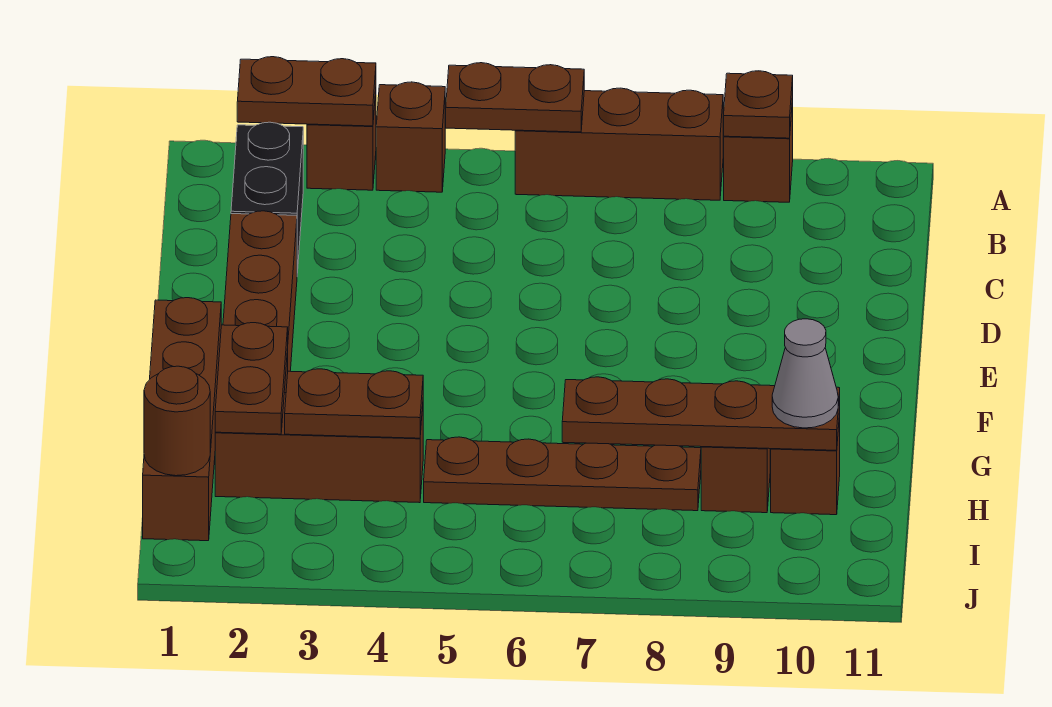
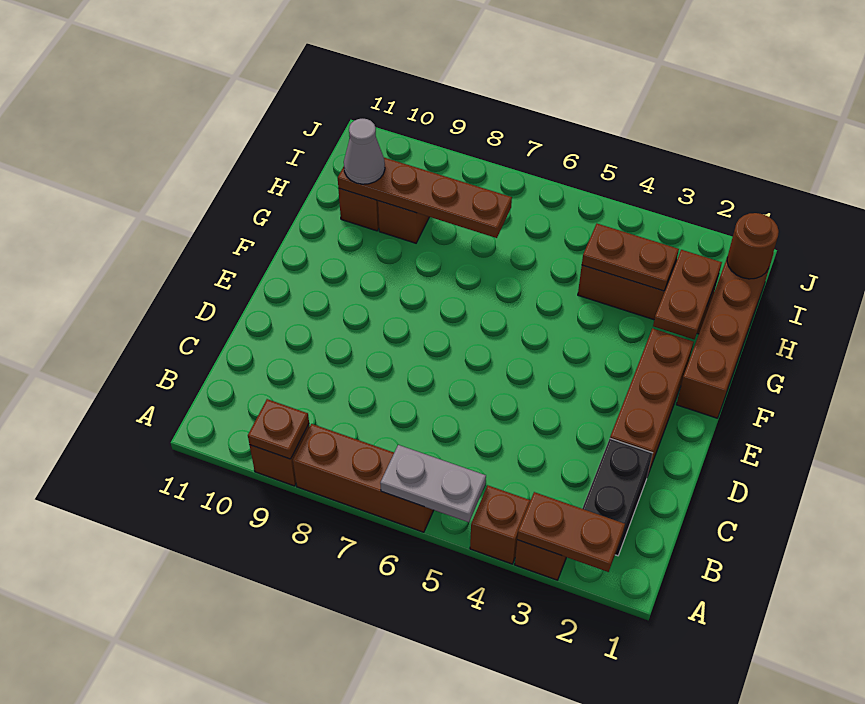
brown plate A5:A6 level 2 -> grey plate A5:A6 level 2
brown plate H5:H8 level 1 -> none

